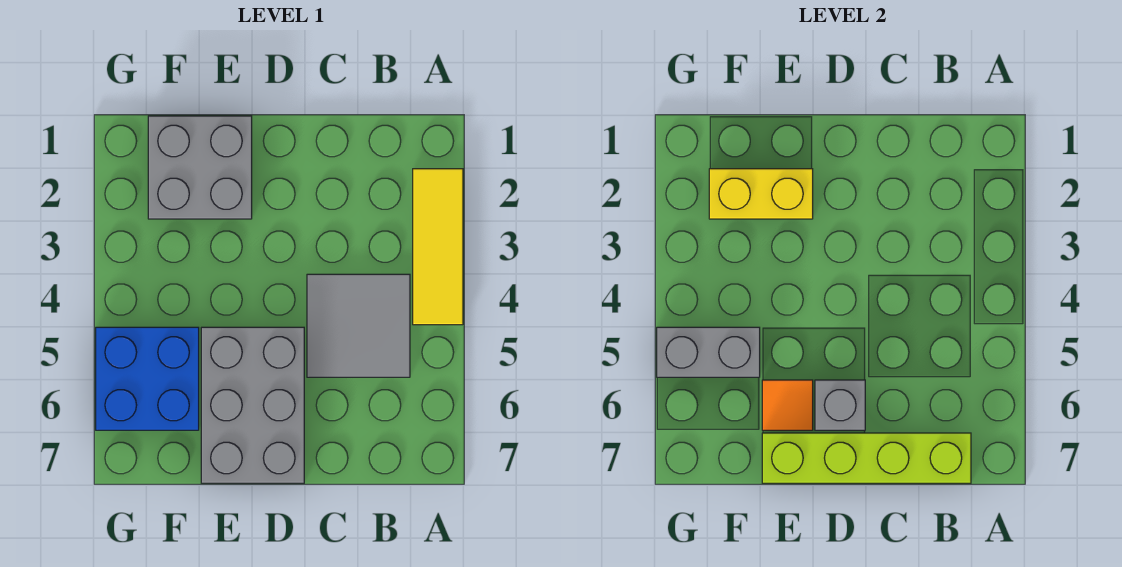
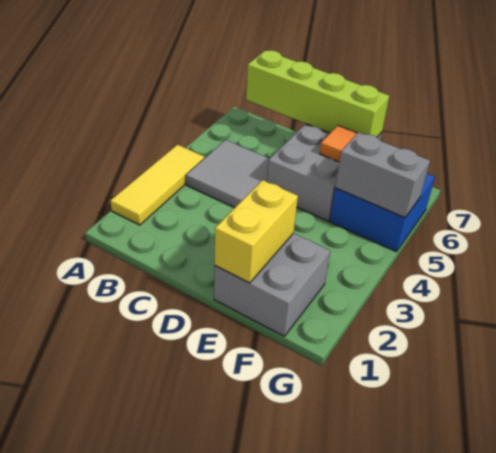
grey brick D6 level 2 -> none
yellow brick E2:F2 level 2 -> yellow brick E1:E2 level 2

